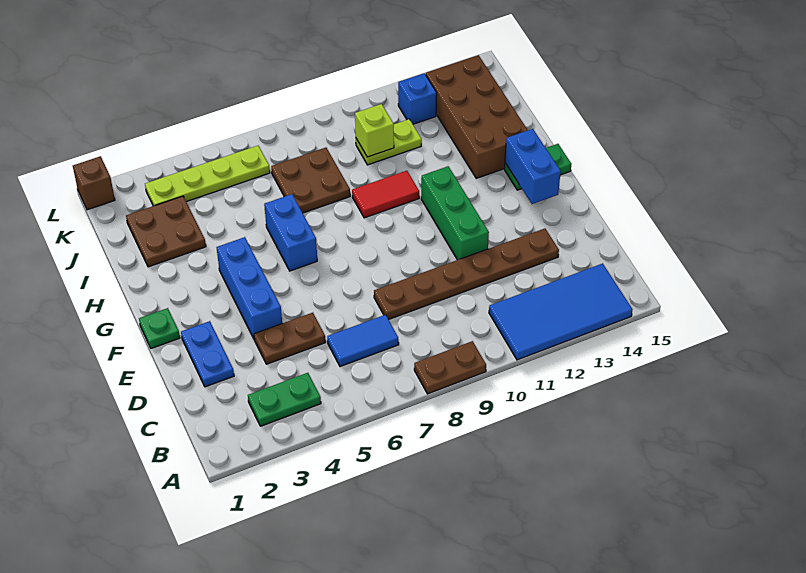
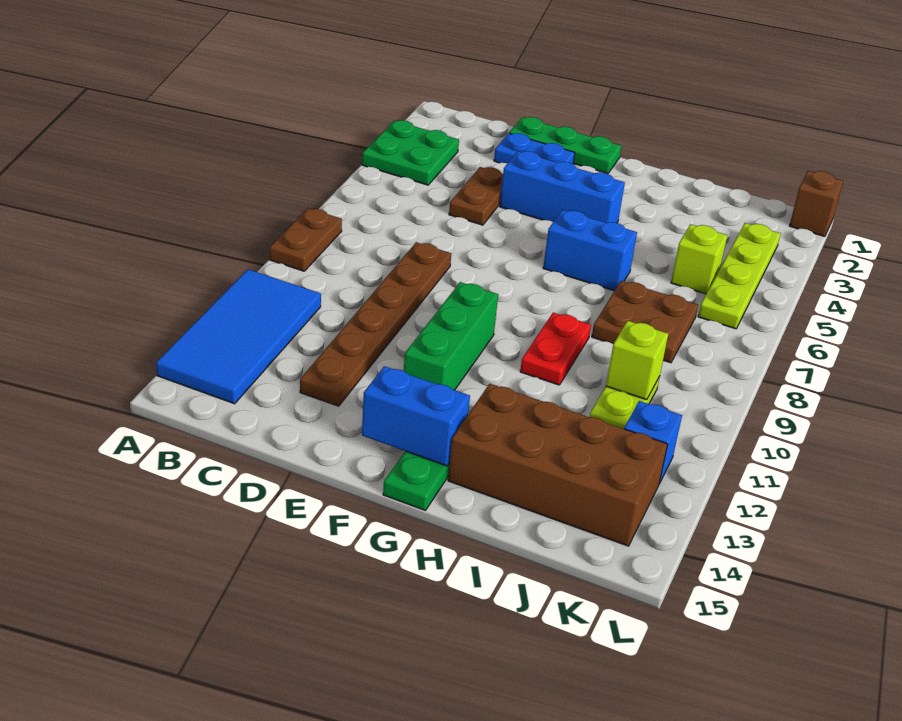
green plate B3:B4 level 1 -> green plate A3:B4 level 1
blue tile C6:C7 level 1 -> none
green brick E11:G11 level 1 -> green brick F10:F12 level 1
green plate F1 level 1 -> green plate D1:F1 level 1
red tile H9:H10 level 1 -> red plate H9:H10 level 1
brown plate I2:J3 level 1 -> none
none -> lime brick J5 level 1

